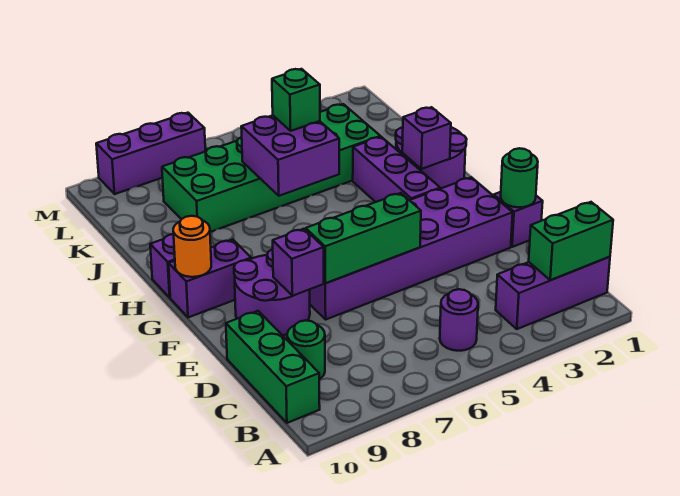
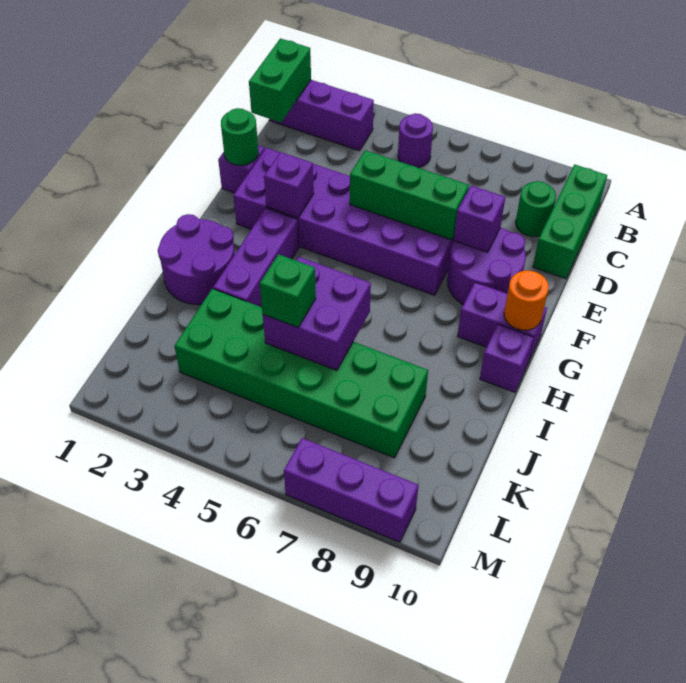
green brick B1:B2 level 2 -> green brick B1:C1 level 2
purple brick H2 level 2 -> purple brick F3 level 2

